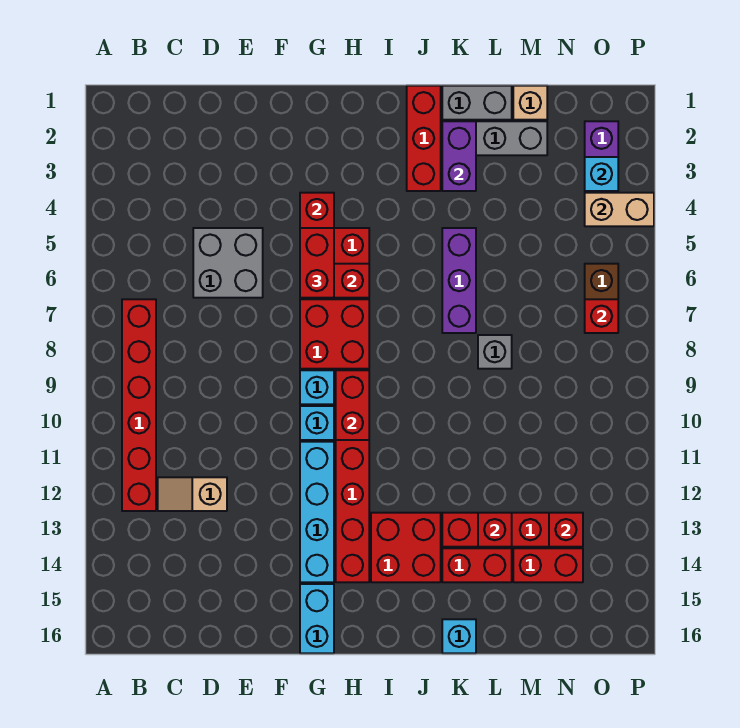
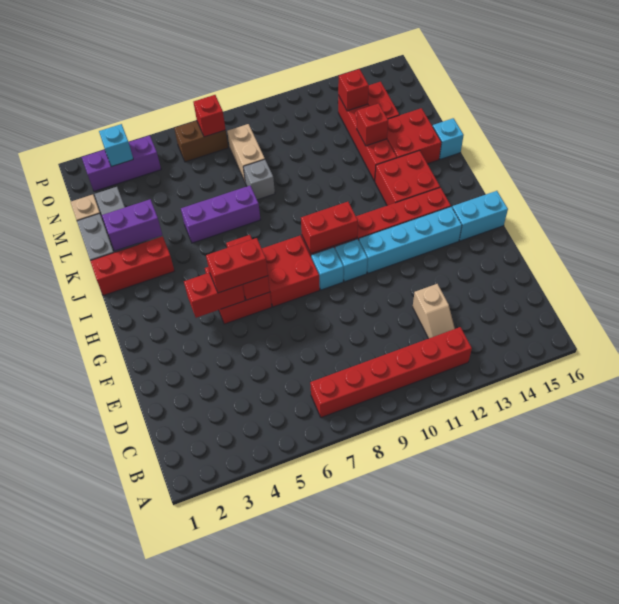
grey brick D5:E6 level 1 -> none
red brick K14:L14 level 1 -> red brick K14:L15 level 1
tan brick O4:P4 level 2 -> tan brick M8:N8 level 1

